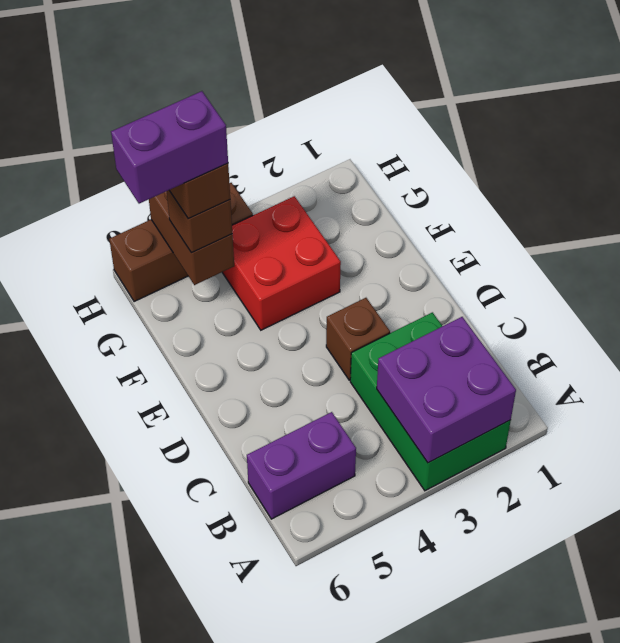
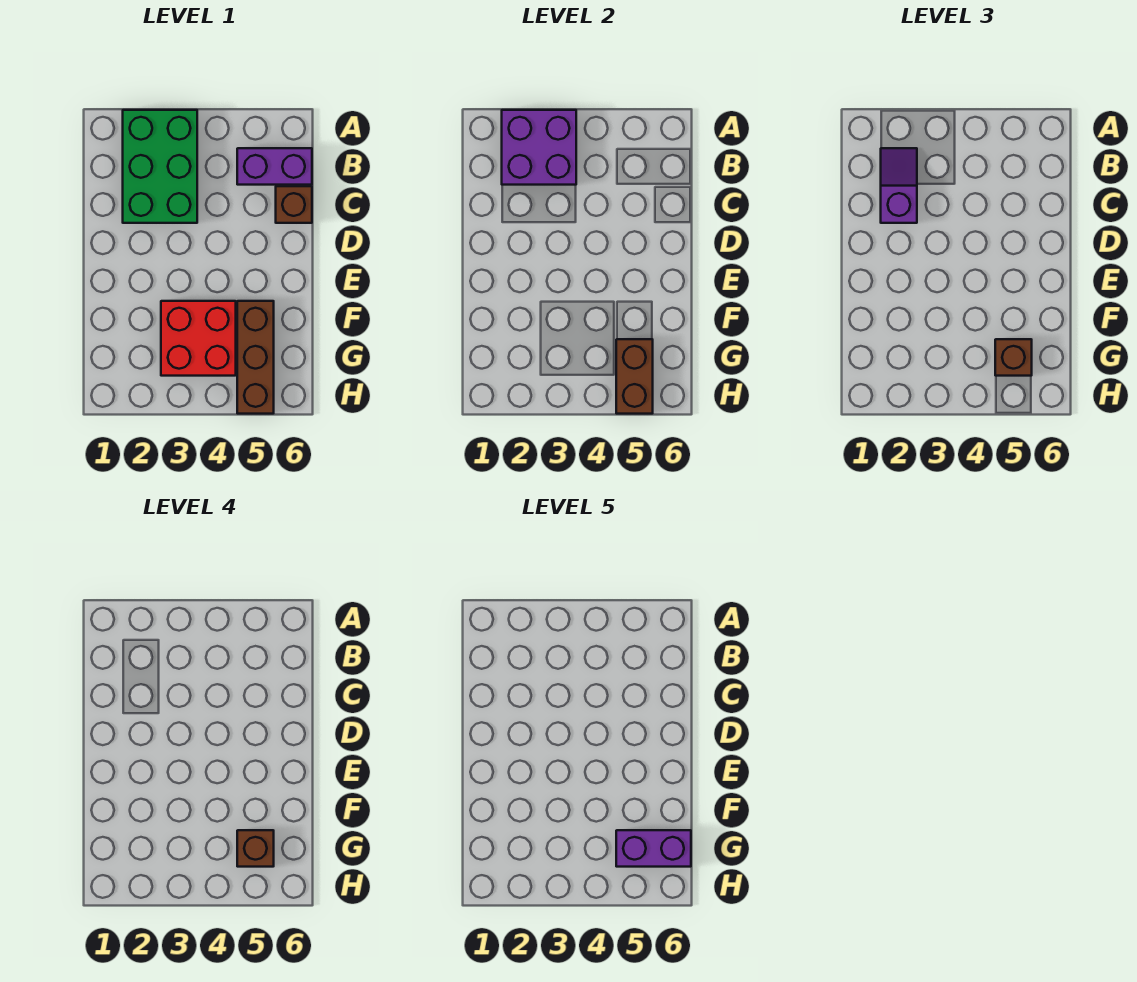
none -> purple slope B2:C2 level 3 top C
brown brick D3 level 1 -> brown brick C6 level 1
brown brick H4:H6 level 1 -> brown brick F5:H5 level 1

